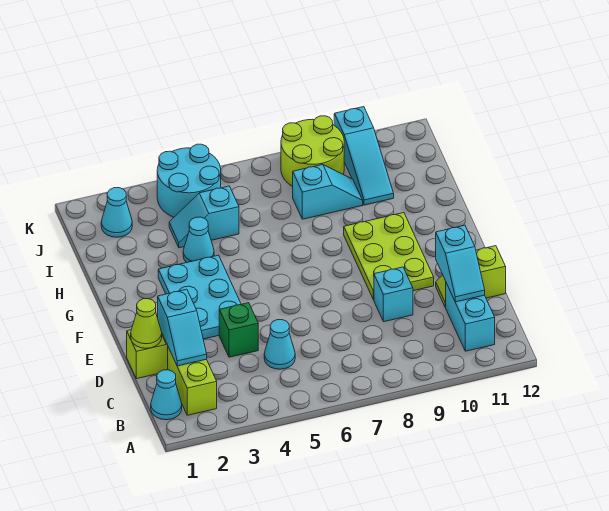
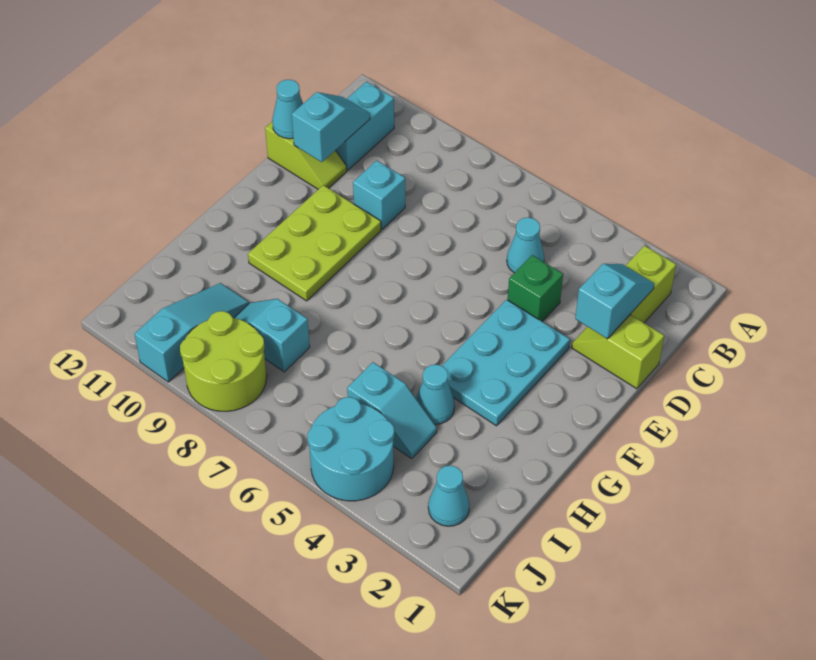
cyan cone B1 level 1 -> cyan cone D12 level 2
lime cone D1 level 2 -> none

